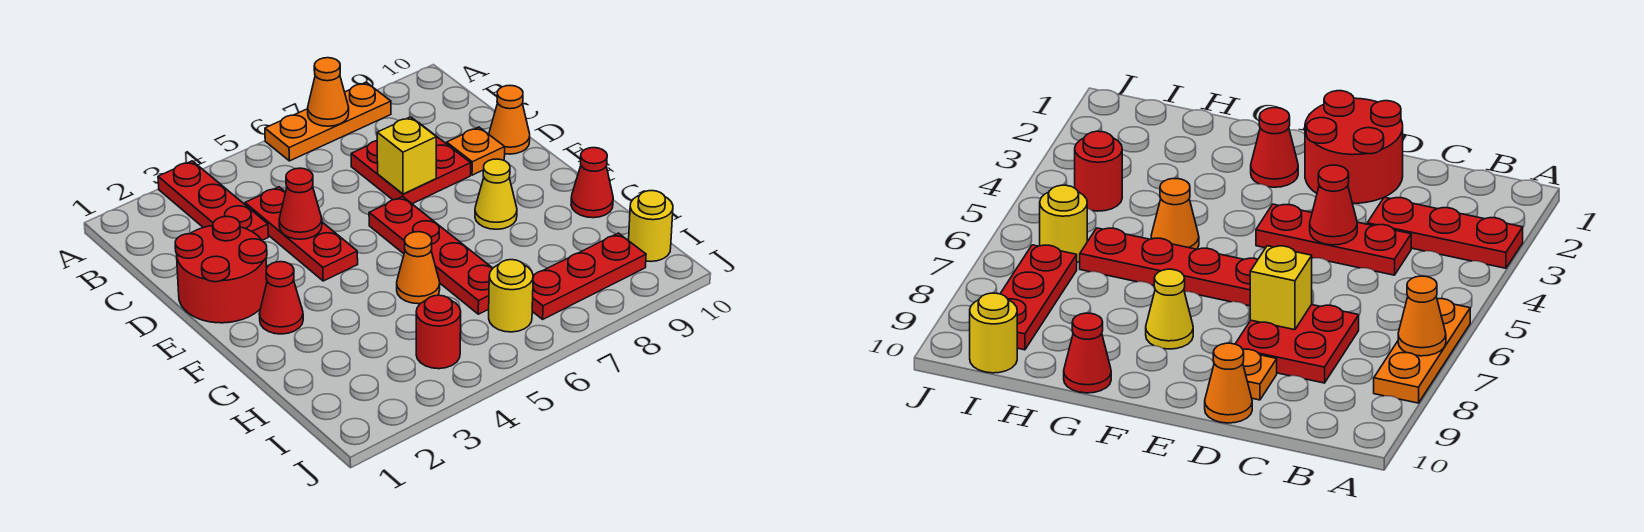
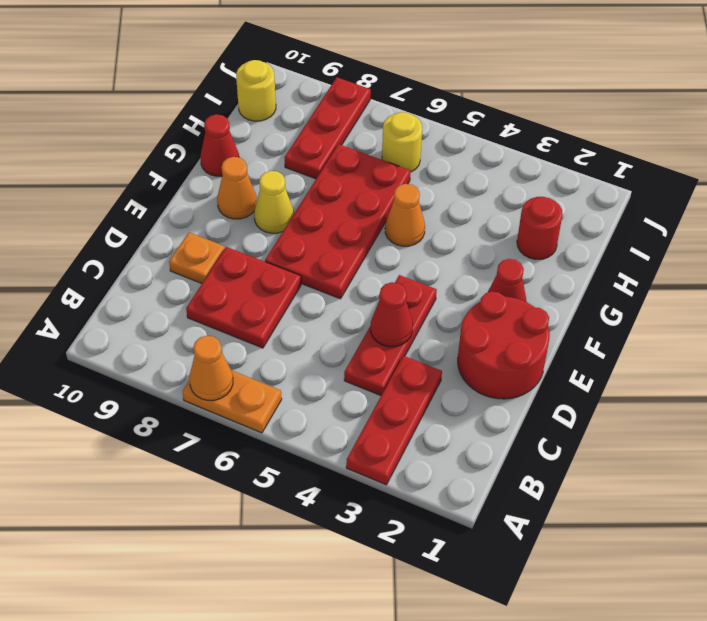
orange plate A6:A8 level 1 -> orange plate A6:A7 level 1
yellow brick D7 level 2 -> none
orange cone D10 level 1 -> orange cone F9 level 1
red plate E6:H6 level 1 -> red plate E6:H7 level 1
red round brick I4 level 1 -> red round brick H2 level 1
red plate I7:I9 level 1 -> red plate H8:J8 level 1

